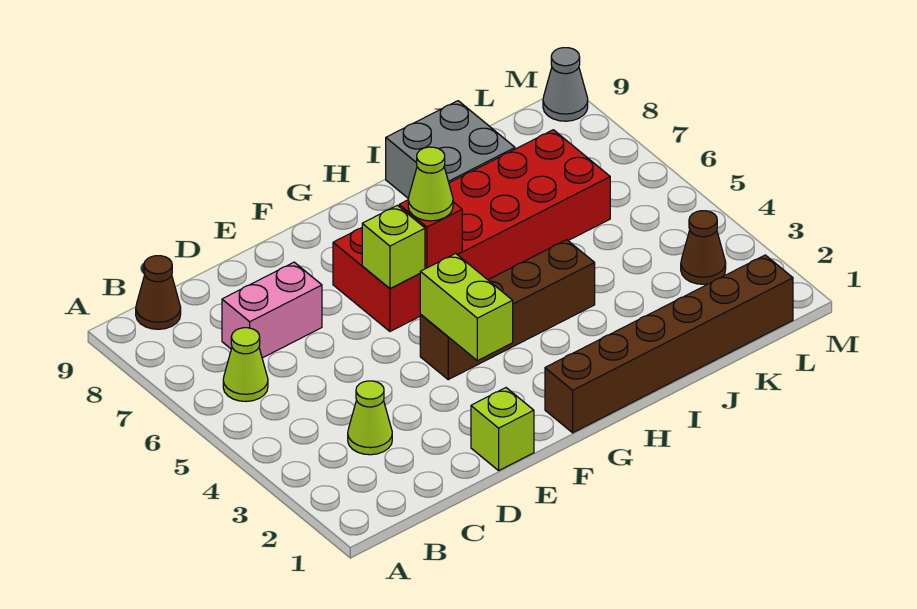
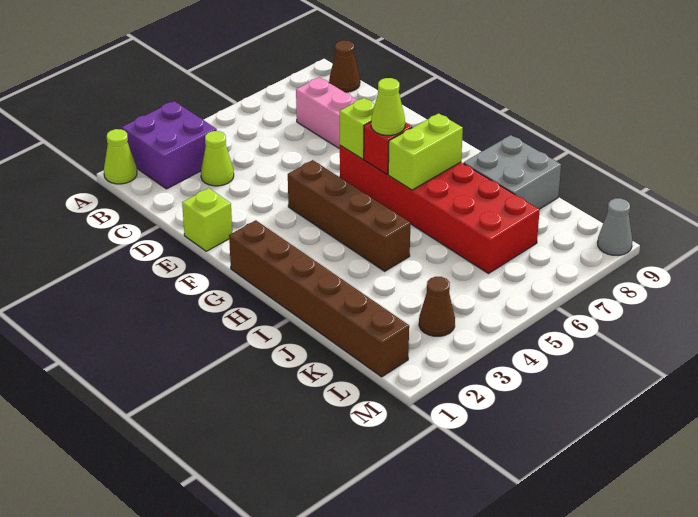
none -> purple brick A2:B3 level 1
lime cone B6 level 1 -> lime cone A1 level 1
lime brick F3:F4 level 2 -> lime brick H6:H7 level 2

